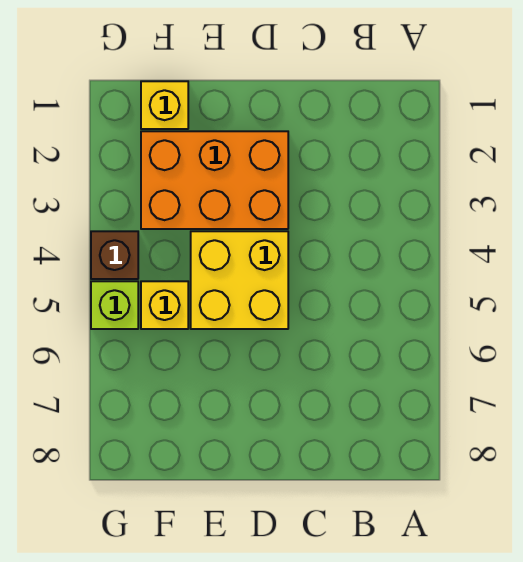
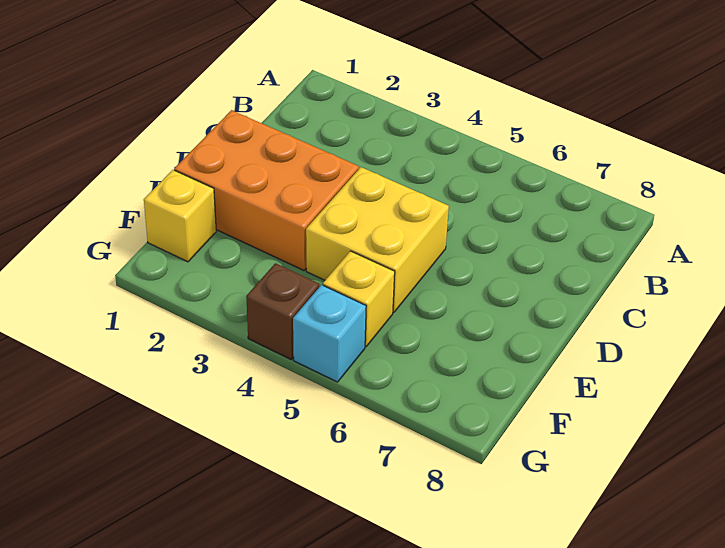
orange brick D2:F3 level 1 -> orange brick D1:E3 level 1
lime brick G5 level 1 -> cyan brick G5 level 1

